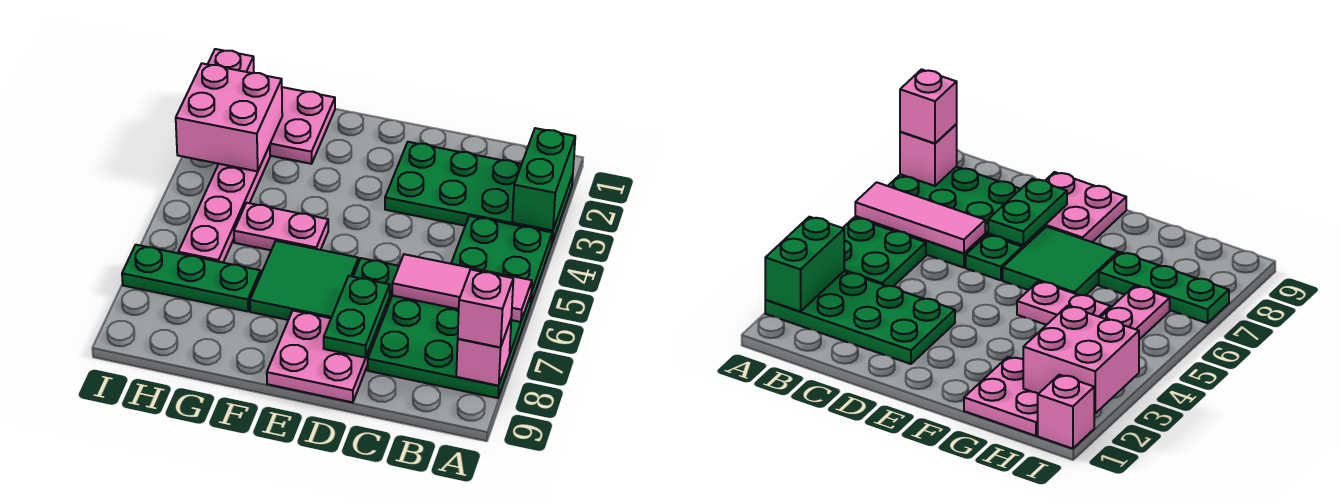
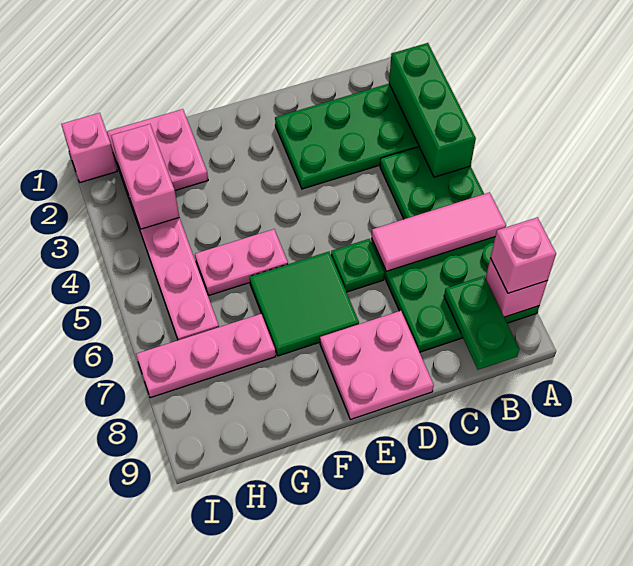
green brick A2:A3 level 2 -> green brick A2:A4 level 2
green plate D7:D8 level 2 -> green plate B8:B9 level 2
green plate G7:I7 level 1 -> pink plate G7:I7 level 1
pink brick H2:I3 level 2 -> pink brick H2:H3 level 2

